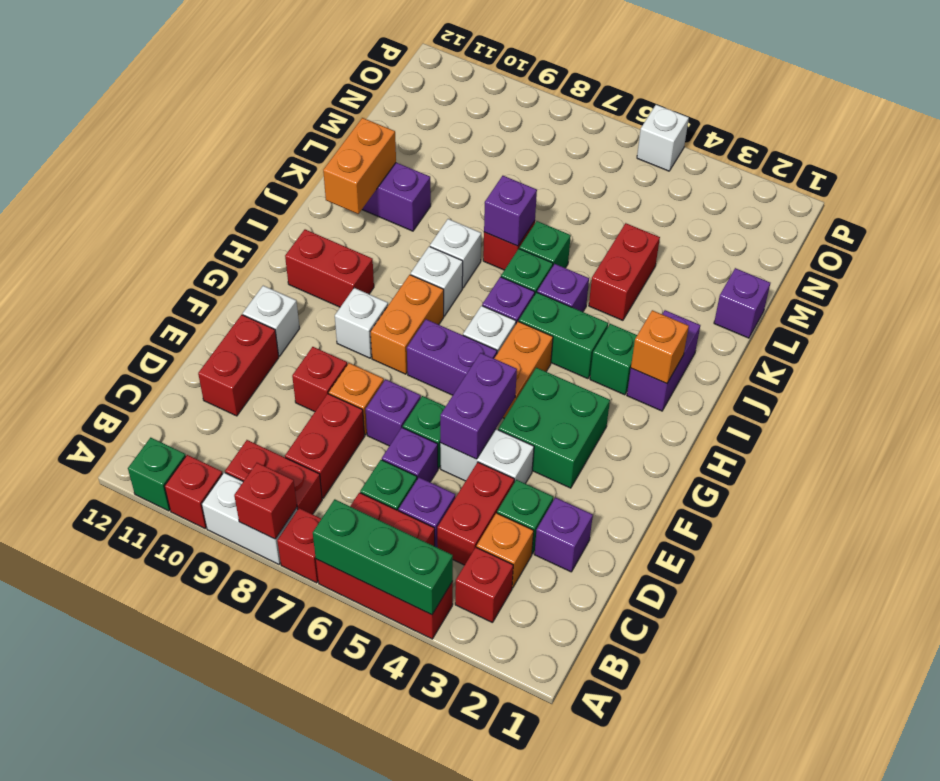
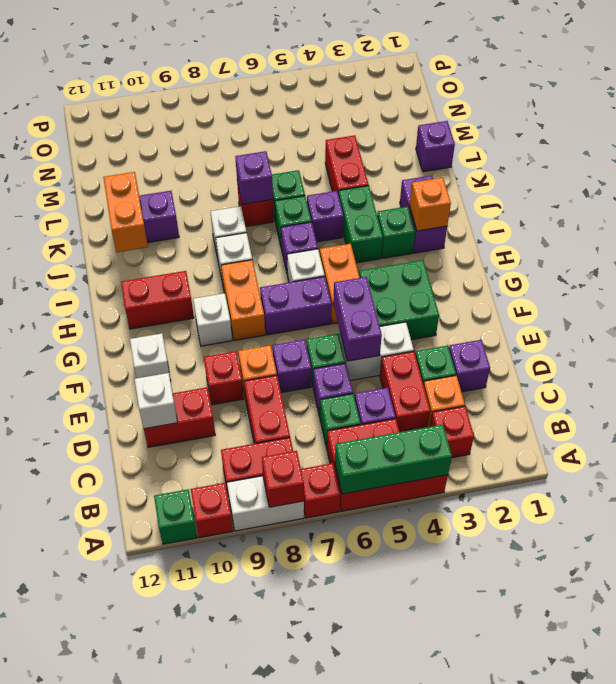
red brick D11:E11 level 1 -> red brick D10:D11 level 1
green brick I4:I5 level 1 -> green brick I4:J4 level 1
white brick P5 level 1 -> white brick D11 level 2

